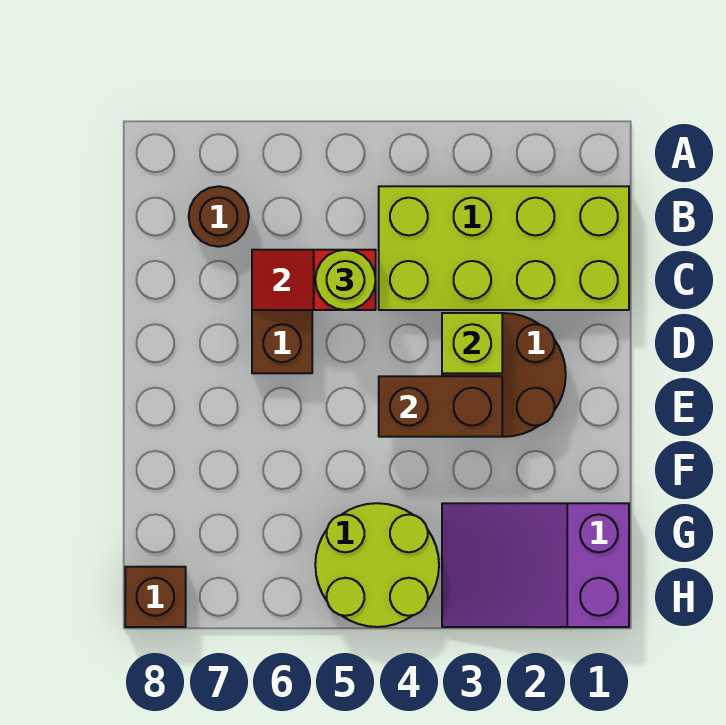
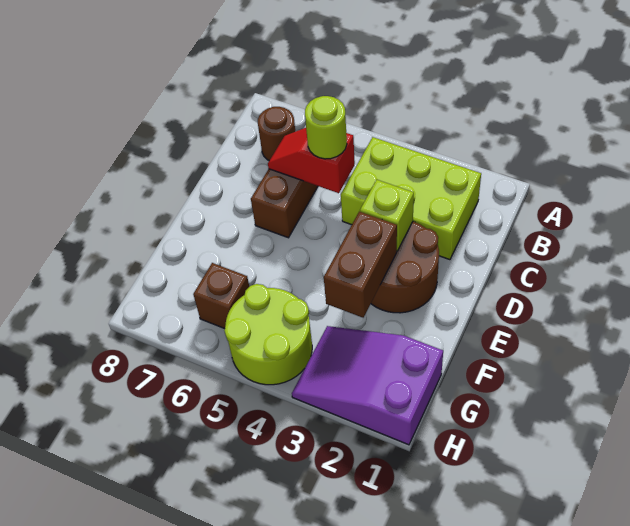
lime brick B1:C4 level 1 -> lime brick B2:C4 level 1
brown brick E3:E4 level 2 -> brown brick E3:F3 level 2
brown brick H8 level 1 -> brown brick G6 level 1

